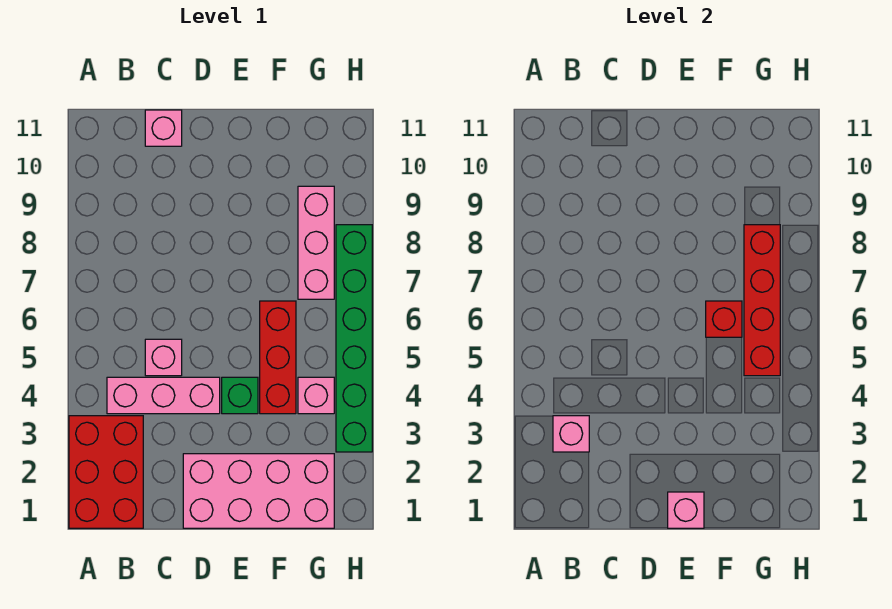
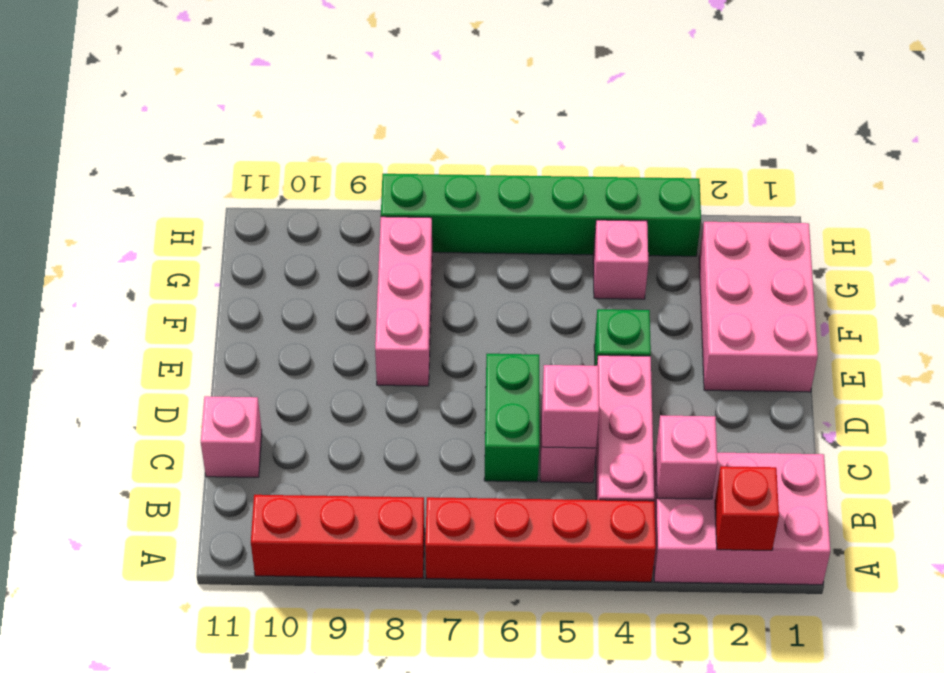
red brick A1:B3 level 1 -> pink brick A1:B3 level 1
none -> green brick C6:D6 level 1
pink brick D1:G2 level 1 -> pink brick E1:G2 level 1
pink brick E1 level 2 -> pink brick C5 level 2
red brick F4:F6 level 1 -> red brick A8:A10 level 1
red brick F6 level 2 -> red brick A2 level 2
red brick G5:G8 level 2 -> red brick A4:A7 level 1
pink brick G7:G9 level 1 -> pink brick E8:G8 level 1

